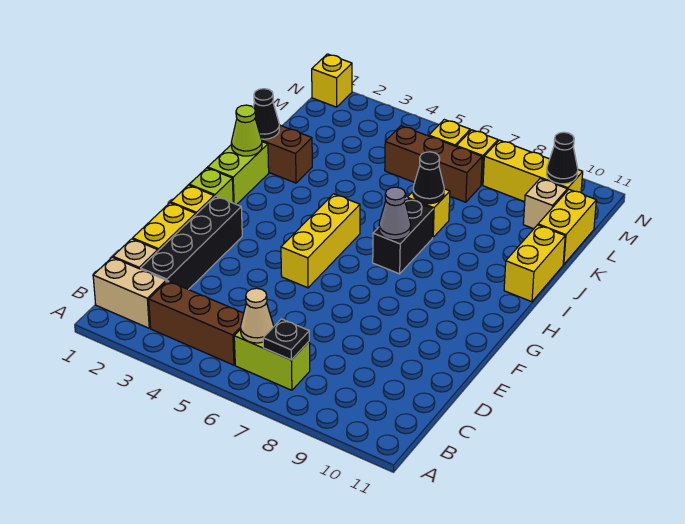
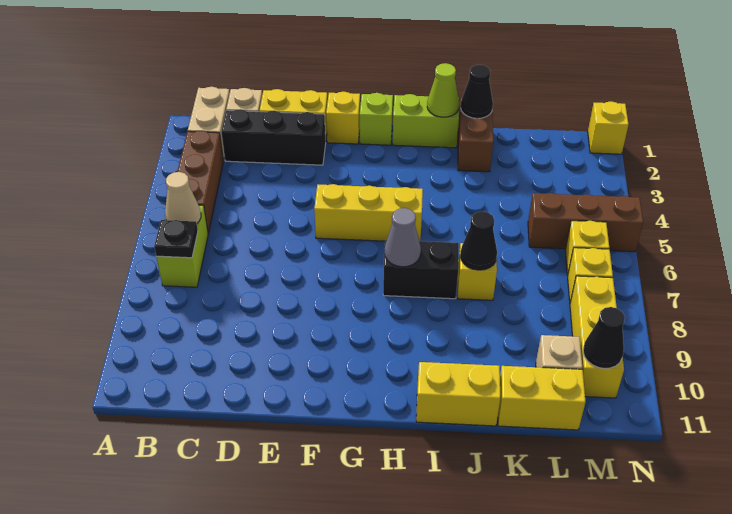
black brick C2:F2 level 1 -> black brick C2:E2 level 1
brown brick L5:L7 level 1 -> brown brick L5:N5 level 1

